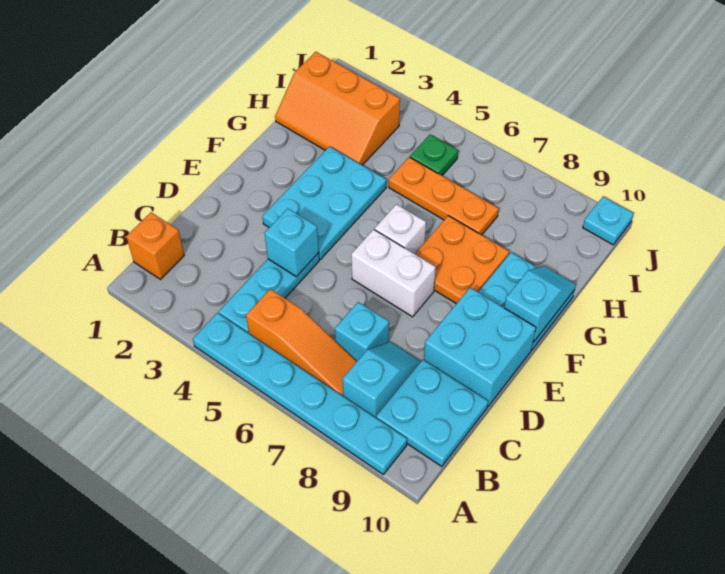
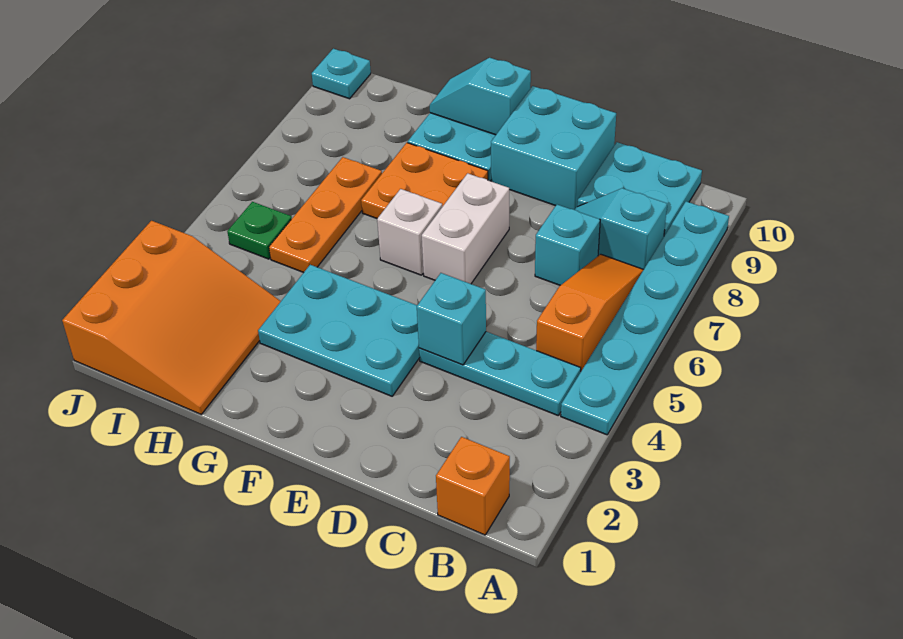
orange slope H1:I3 level 1 top I -> orange slope H1:J3 level 1 top J

